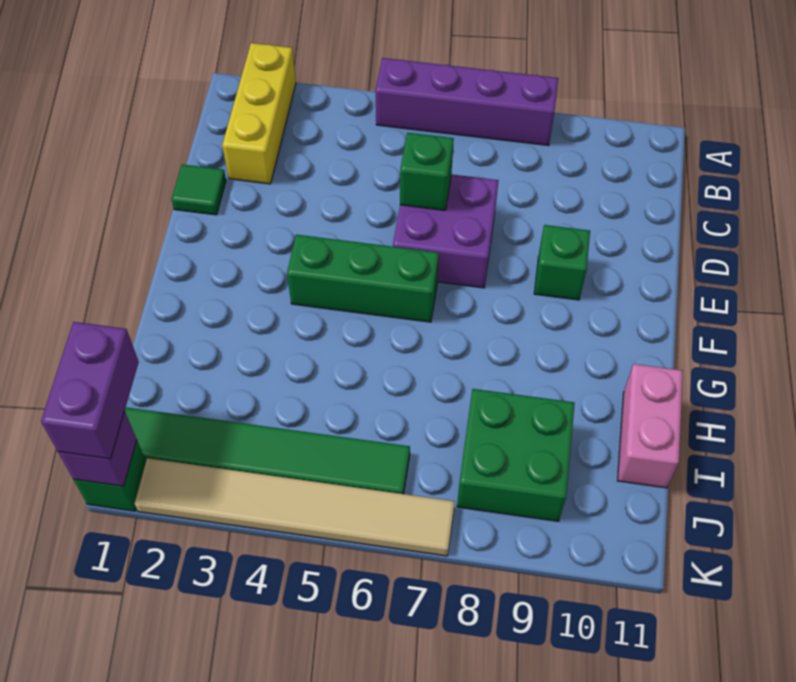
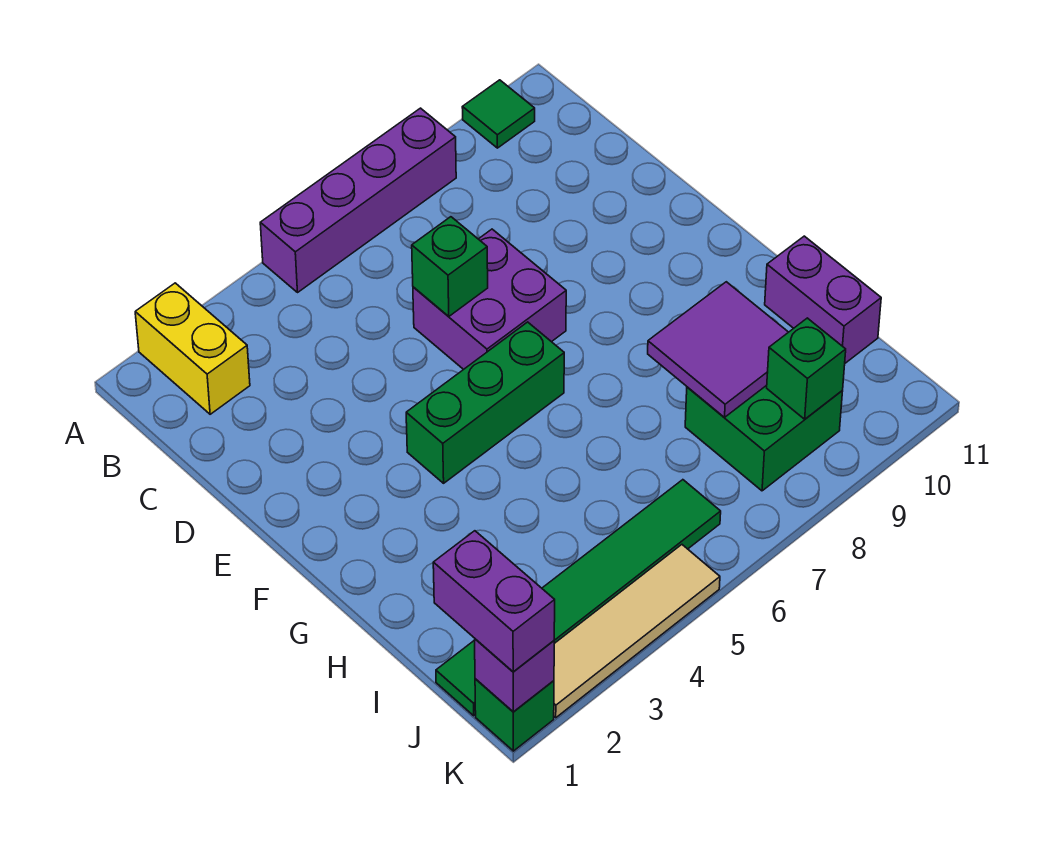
yellow brick A2:C2 level 1 -> yellow brick A2:B2 level 1
green tile D1 level 1 -> green tile A10 level 1
green brick E9 level 1 -> green brick J9 level 2
none -> purple tile H8:I9 level 2
pink brick H11:I11 level 1 -> purple brick H11:I11 level 1
tan tile K2:K7 level 1 -> tan tile K2:K5 level 1

